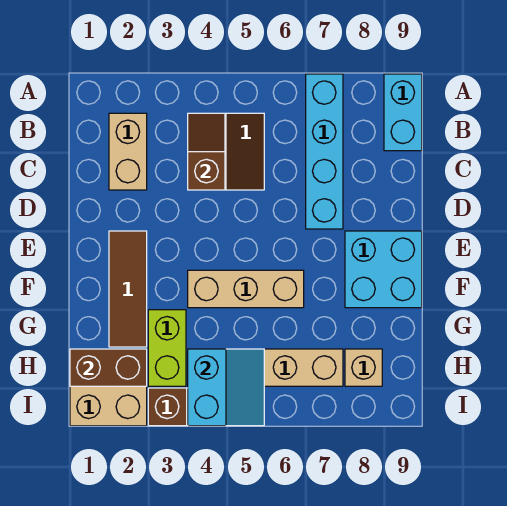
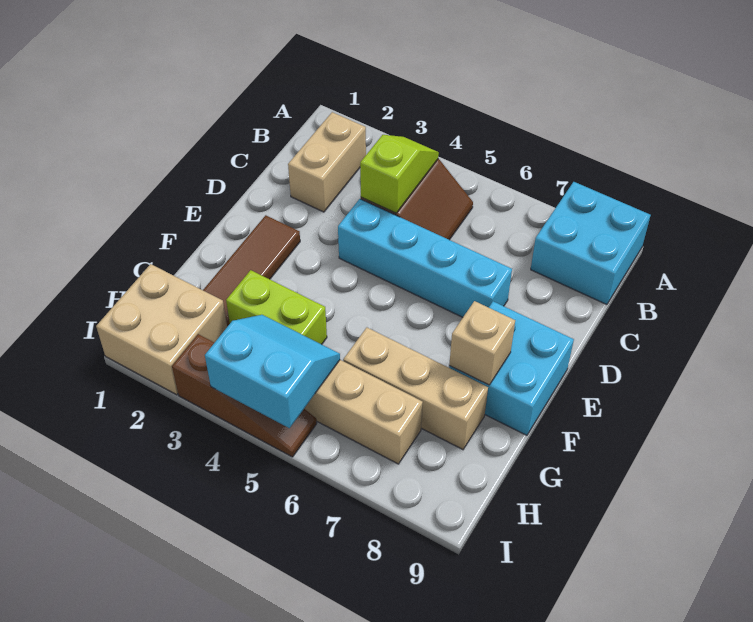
cyan brick A7:D7 level 1 -> cyan brick D4:D7 level 1
cyan brick A9:B9 level 1 -> cyan brick A8:B9 level 1
brown slope B4:C4 level 2 top C -> lime slope B4:C4 level 2 top C
tan brick F4:F6 level 1 -> tan brick G6:G8 level 1
lime brick G3:H3 level 1 -> lime brick G3:G4 level 1
brown brick H1:H2 level 2 -> none
cyan slope H4:I5 level 2 top 4 -> cyan slope H4:I5 level 2 top I
tan brick H8 level 1 -> tan brick F8 level 2

